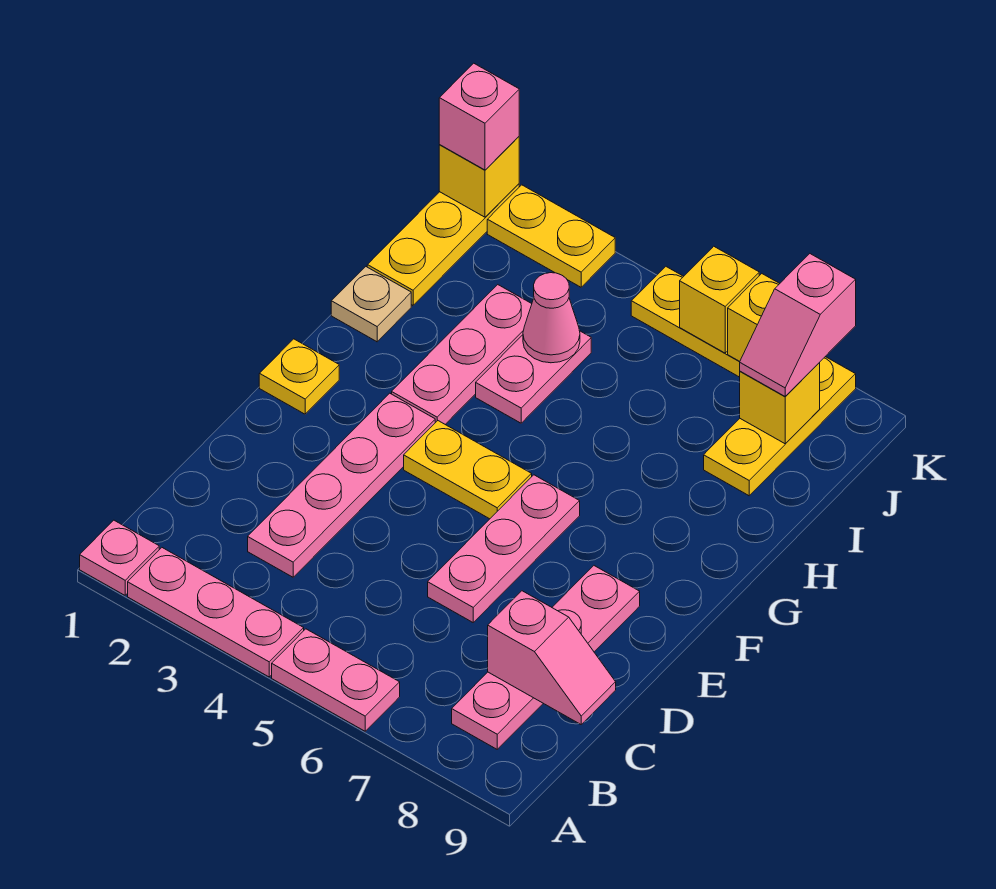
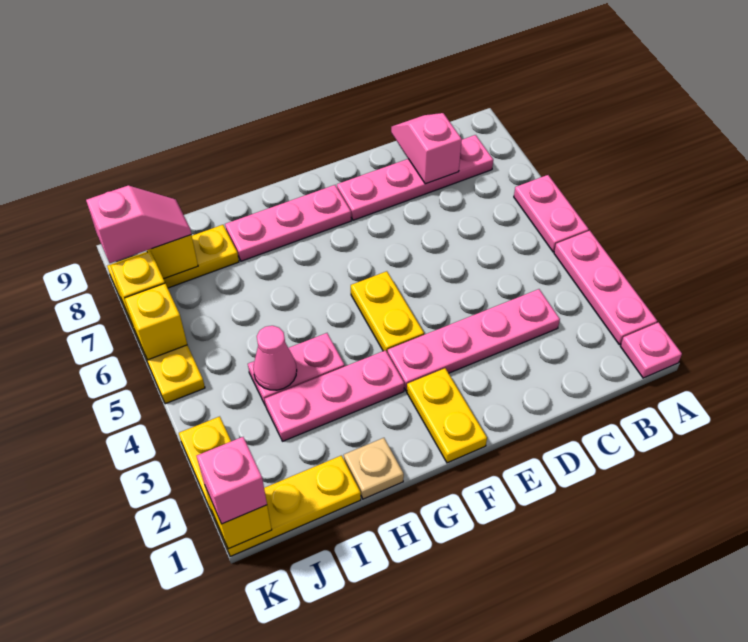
pink plate D6:F6 level 1 -> pink plate F8:H8 level 1
yellow plate F1 level 1 -> yellow plate F1:F2 level 1

